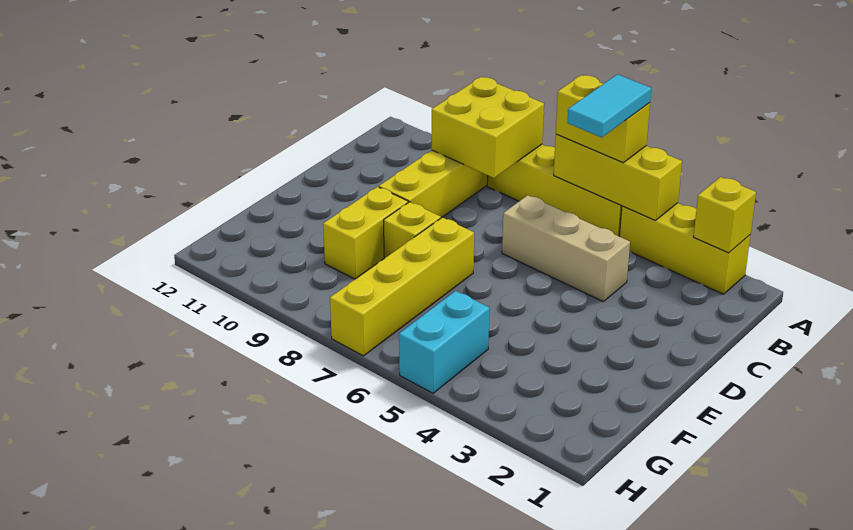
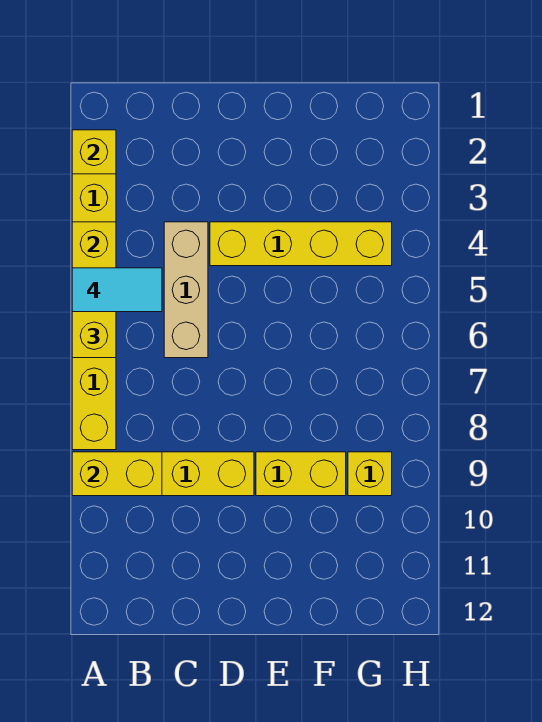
yellow brick A8:B9 level 2 -> yellow brick A9:B9 level 2
yellow brick E7:H7 level 1 -> yellow brick D4:G4 level 1
yellow brick E8 level 1 -> yellow brick G9 level 1
cyan brick G5:H5 level 1 -> none

